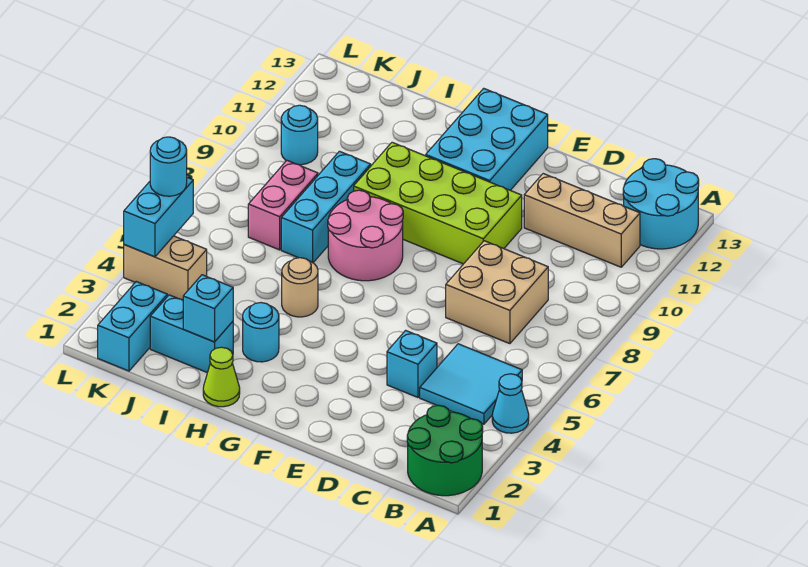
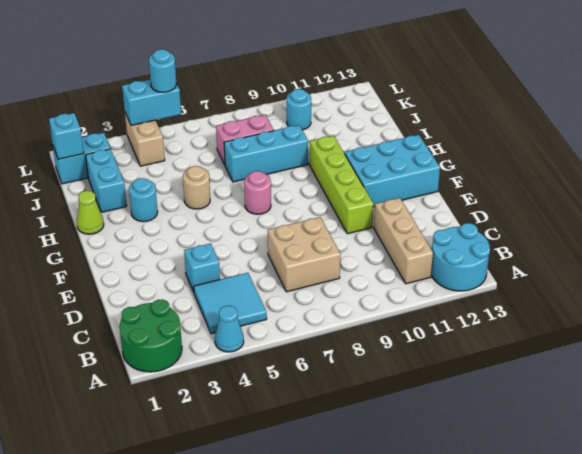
lime brick E9:H10 level 1 -> lime brick E10:H10 level 1
pink round brick G7:H8 level 1 -> pink round brick G7 level 1
cyan brick I2 level 2 -> cyan brick K1 level 2

